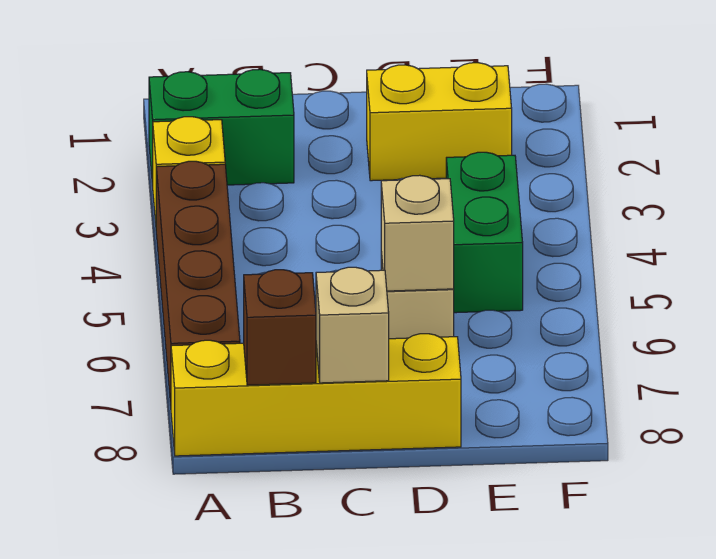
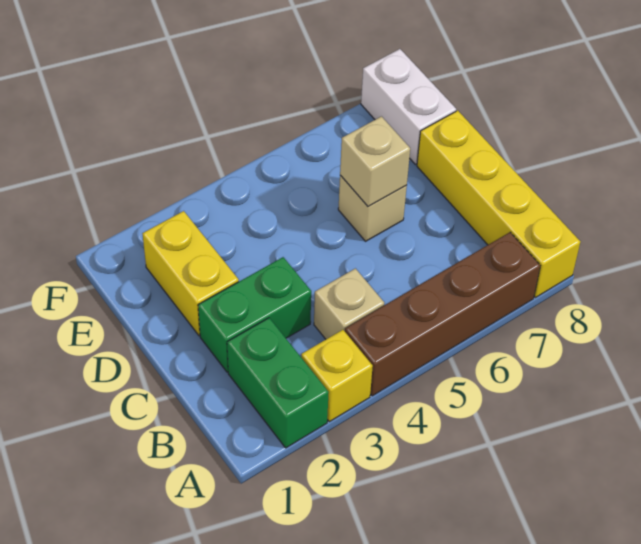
brown brick B8 level 2 -> none
tan brick C8 level 2 -> tan brick B4 level 1
green brick E4:E5 level 1 -> green brick C2:C3 level 1
none -> white brick E8:F8 level 1

